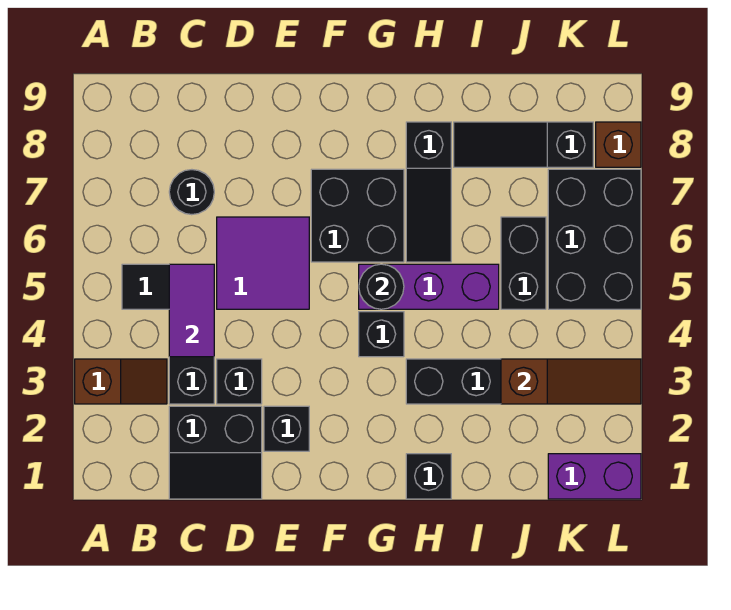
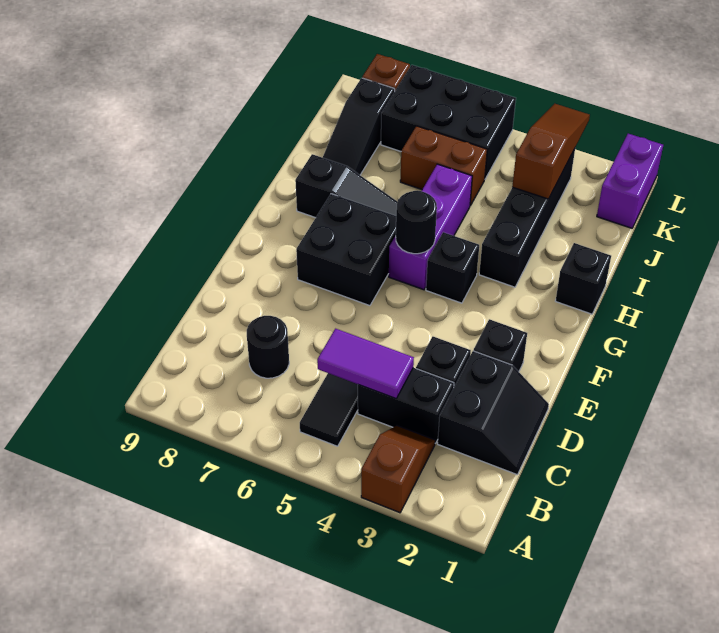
purple tile D5:E6 level 1 -> none
black brick J5:J6 level 1 -> brown brick J5:J6 level 1

